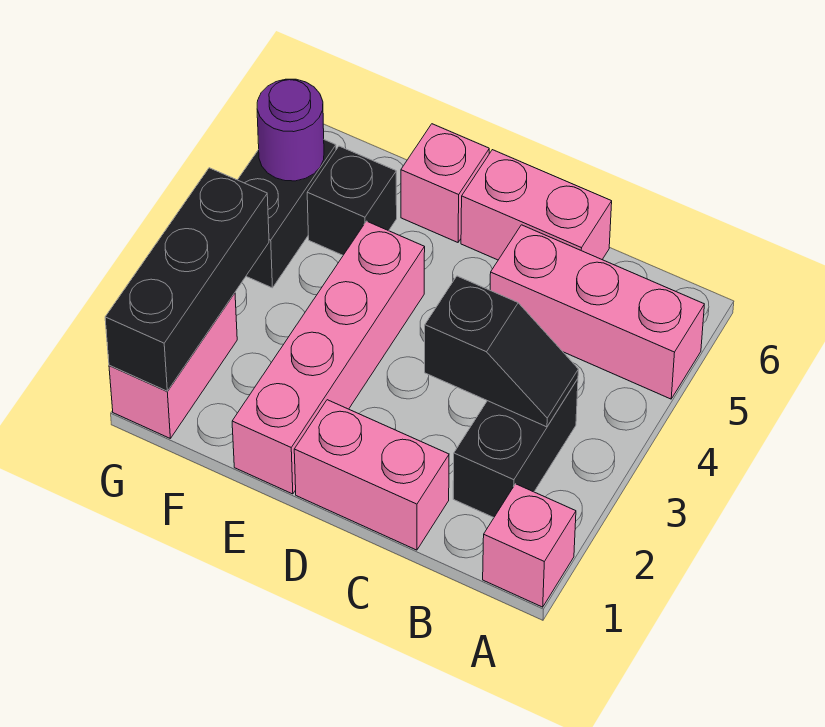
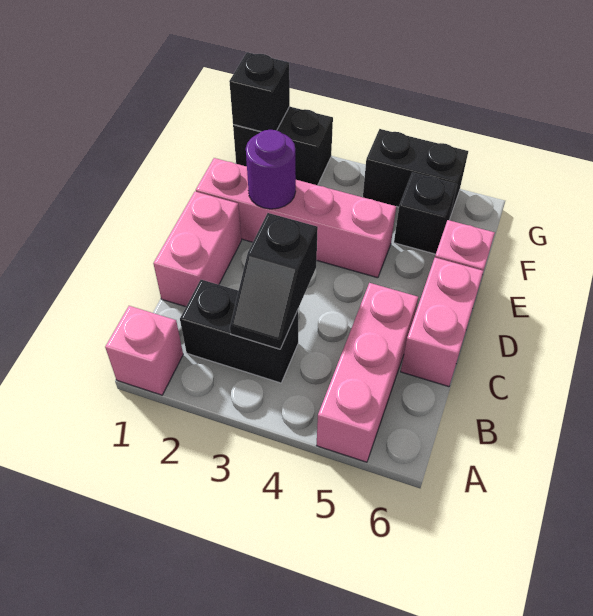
pink brick G1:G2 level 1 -> black brick G1:G2 level 1
black brick G1:G3 level 2 -> black brick G1 level 2
purple round brick G5 level 2 -> purple round brick E2 level 2

